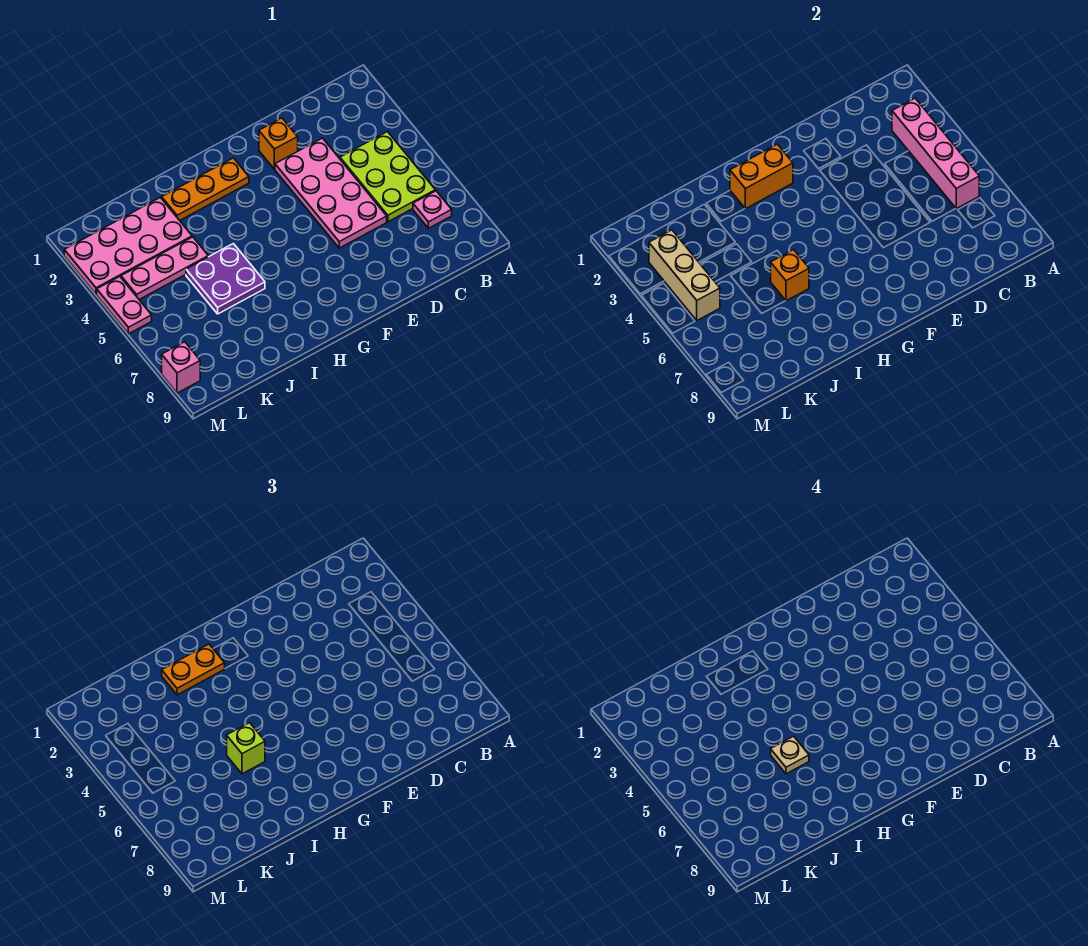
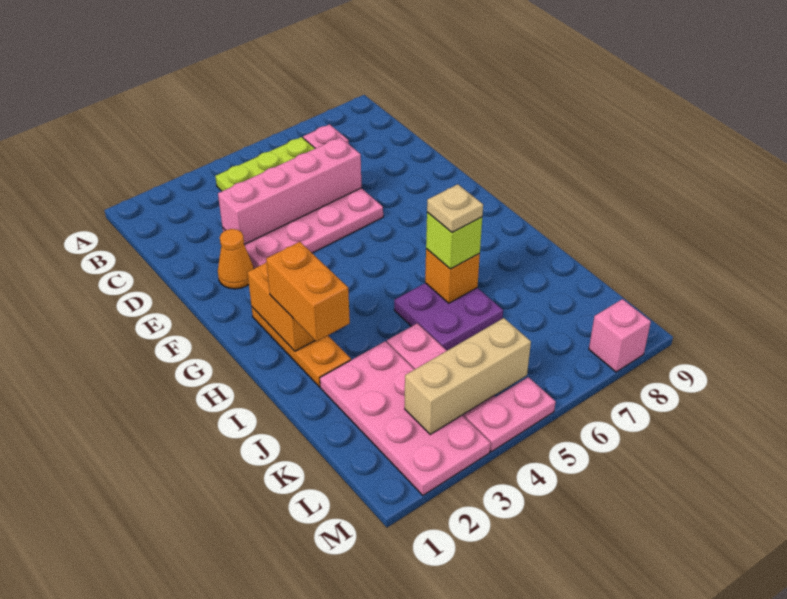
pink brick B3:B6 level 2 -> pink brick D3:D6 level 2
orange brick E2 level 1 -> orange cone E2 level 1
orange plate H2:I2 level 3 -> orange brick H2:I2 level 3

